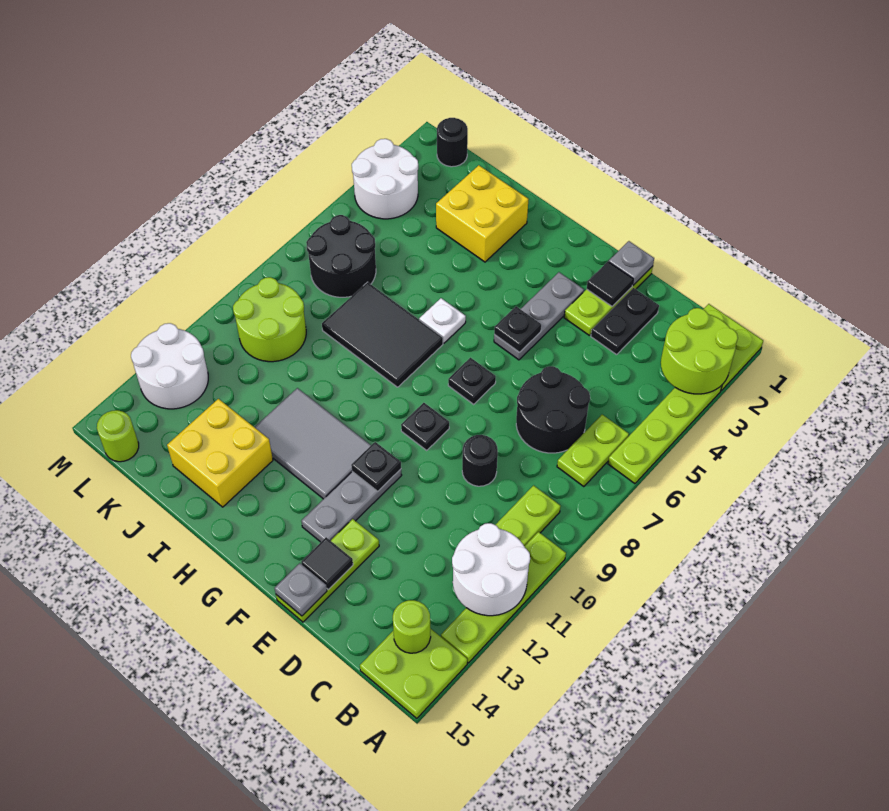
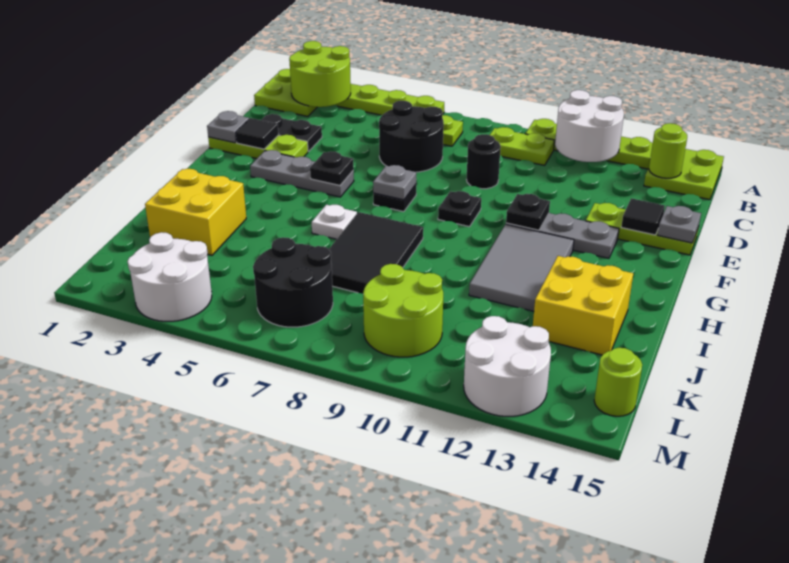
none -> grey plate F7 level 2
black round brick L1 level 1 -> none

